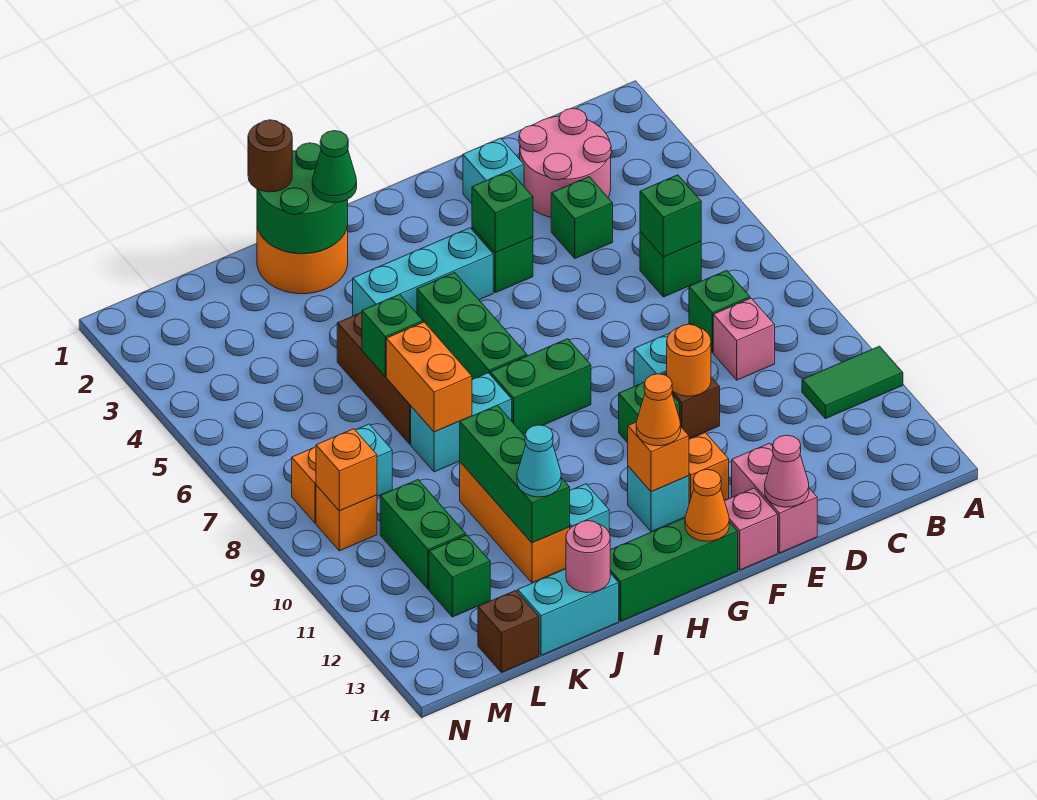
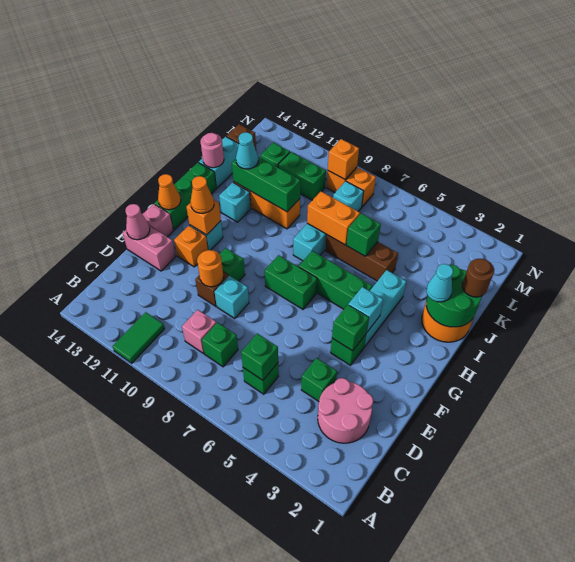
cyan brick E2 level 1 -> cyan brick G4 level 2
green brick G8:H8 level 1 -> green brick G7:G8 level 1
green cone I2 level 3 -> cyan cone I2 level 3

